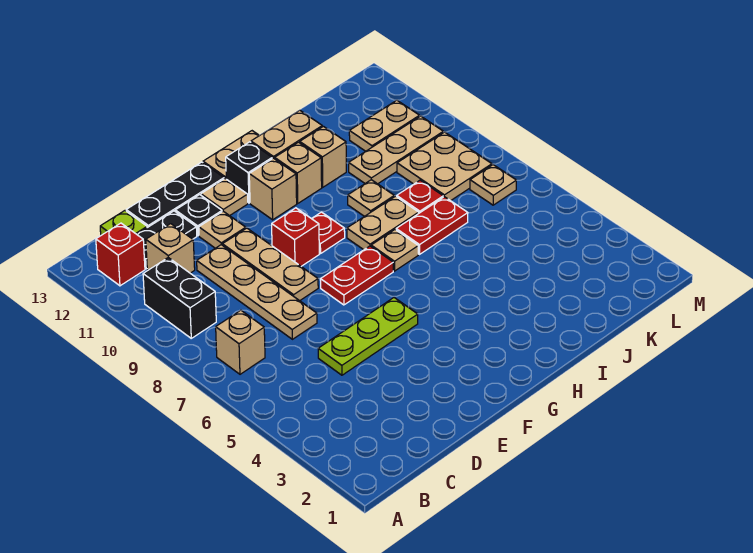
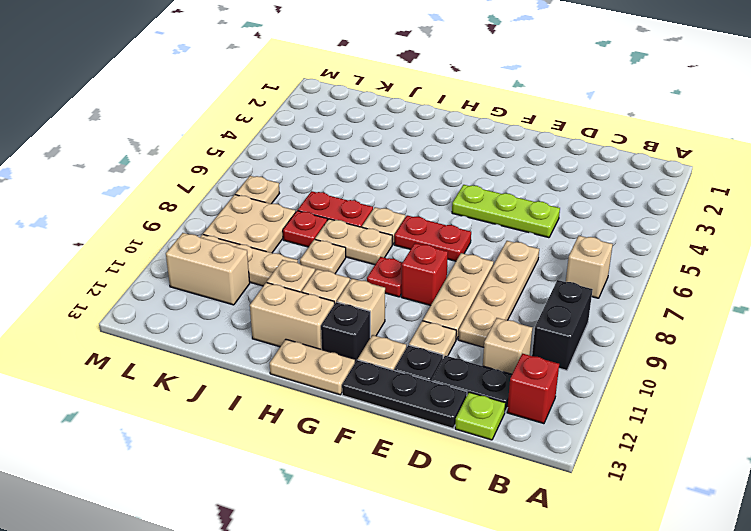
tan plate K11:L11 level 1 -> tan brick K11:L11 level 1

